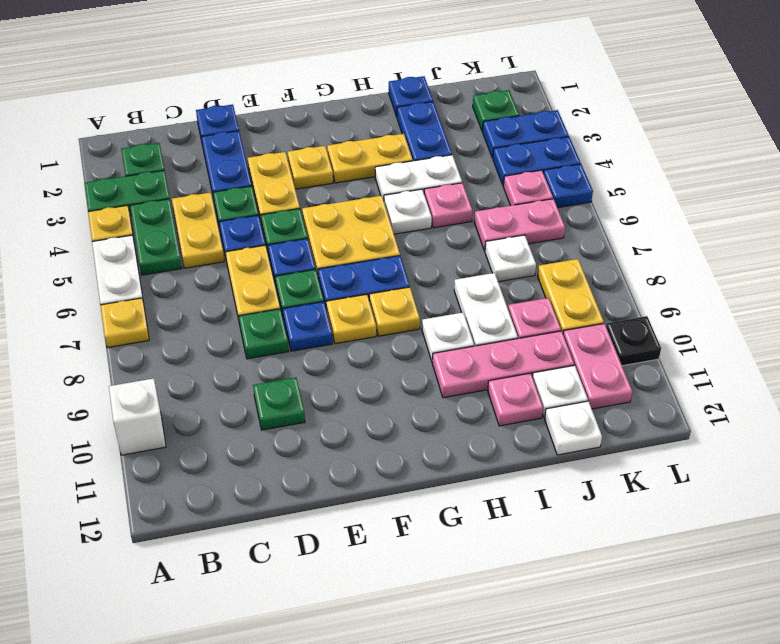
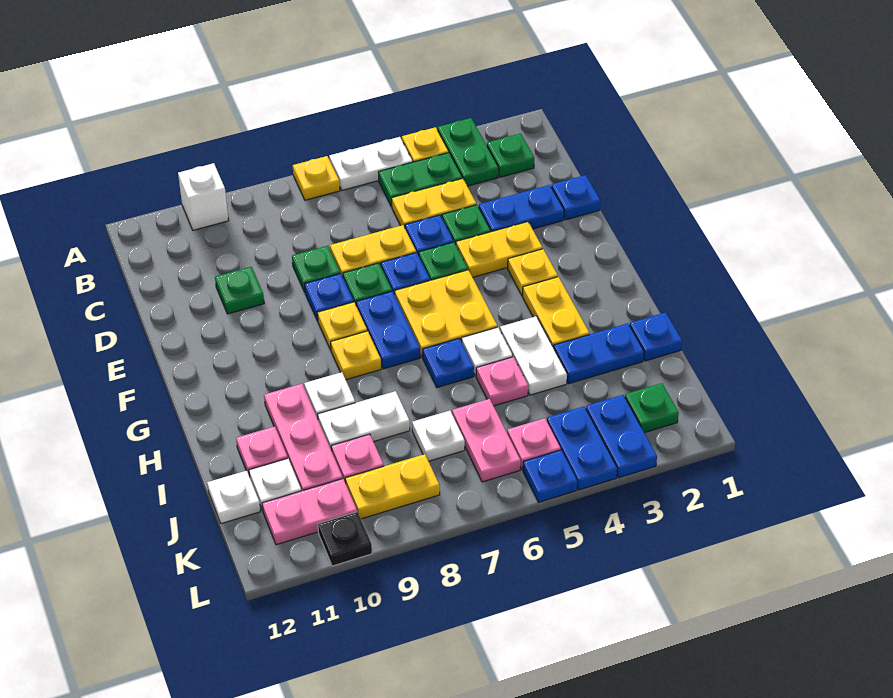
none -> blue plate H6 level 1

